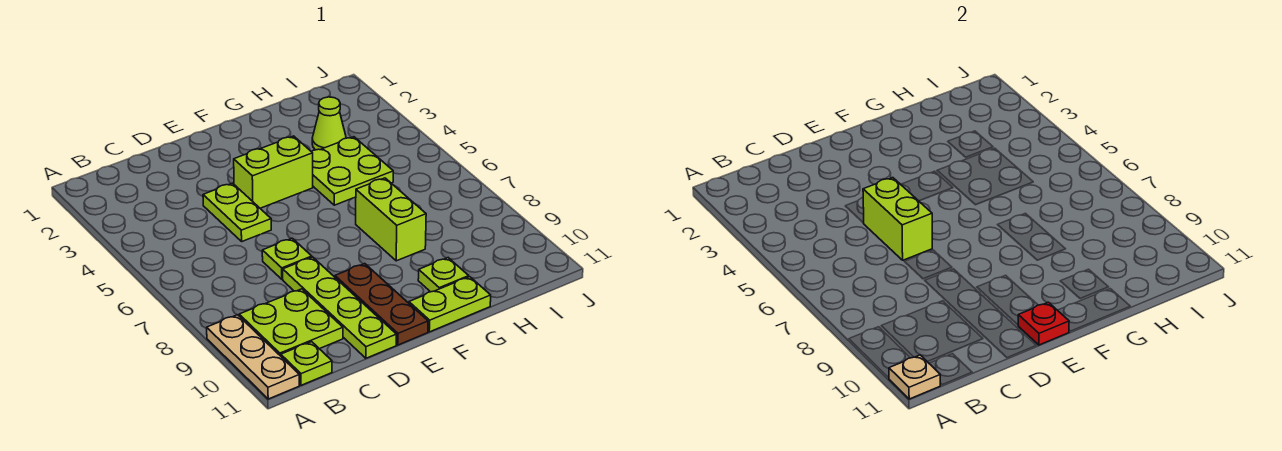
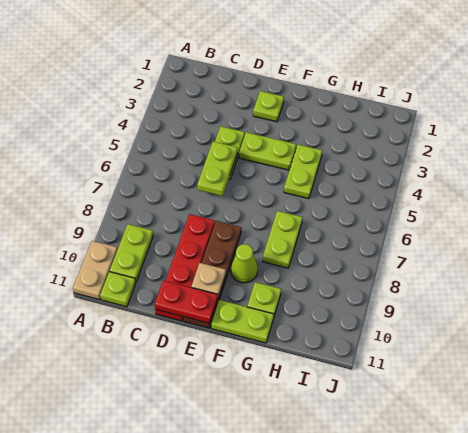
tan plate A9:A11 level 1 -> tan plate A10:A11 level 1
tan plate A11 level 2 -> tan plate E10 level 2
lime plate B9:C10 level 1 -> lime plate B9:B10 level 1
lime brick D5:D6 level 2 -> lime plate D5:D6 level 2
lime plate D7 level 1 -> lime plate E2 level 1
lime plate D8:D11 level 1 -> red plate D8:D11 level 1
lime brick E4:F4 level 1 -> lime plate E4:F4 level 1
brown plate E9:E11 level 1 -> brown plate E8:E11 level 1
red plate E11 level 2 -> red plate D11:E11 level 2
lime plate G4:H5 level 1 -> lime plate G4:G5 level 1
lime brick G7:G8 level 1 -> lime plate G7:G8 level 1
lime cone H3 level 1 -> lime cone F9 level 1

